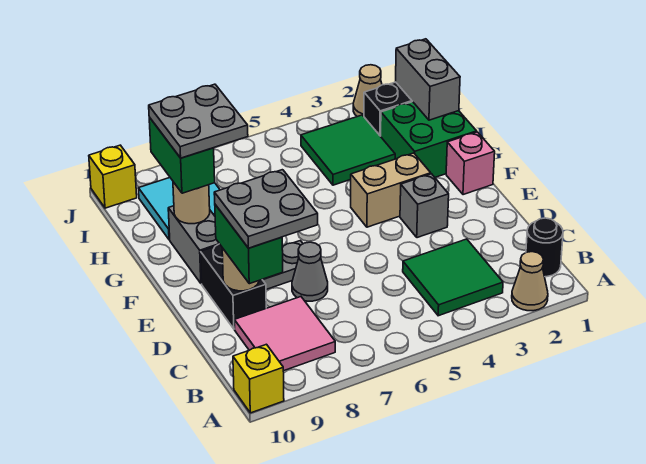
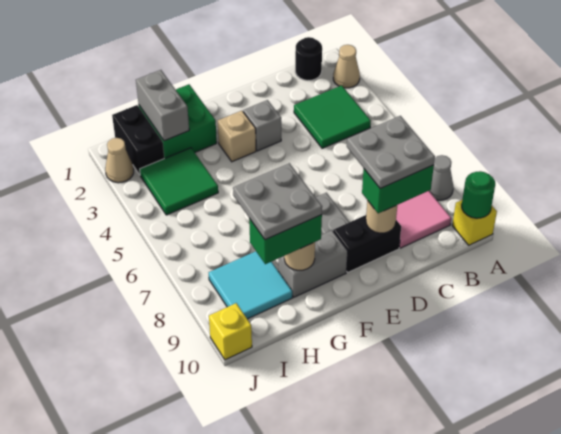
none -> green round brick A10 level 2
grey cone D7 level 1 -> grey cone A8 level 1
pink brick F1 level 1 -> none
tan brick F3:F4 level 1 -> tan brick F3 level 1
grey brick H1:I1 level 2 -> grey brick H1:H2 level 2

